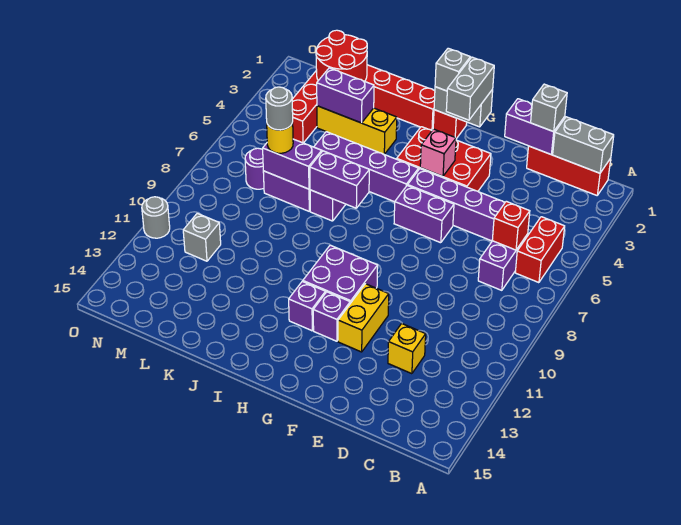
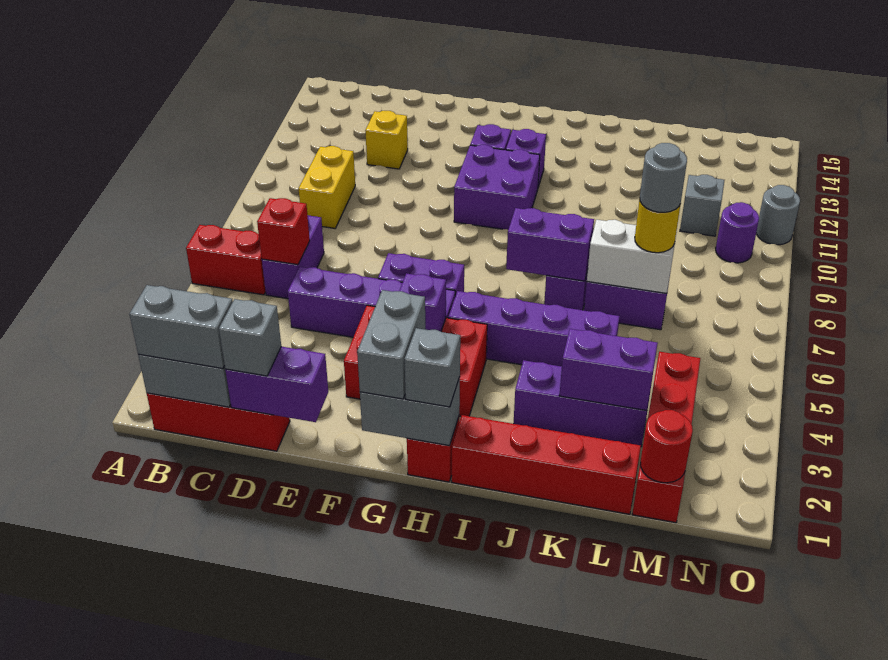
none -> grey brick B1:C1 level 3
red brick B5:B6 level 1 -> red brick A6:B6 level 1
yellow brick F11:F12 level 1 -> yellow brick C9:C10 level 1
pink brick G4 level 2 -> purple brick G4 level 2
yellow brick J3:L3 level 1 -> purple brick J3:L3 level 1
purple brick K7:L7 level 2 -> white brick K7:L7 level 2
red round brick L1:M2 level 2 -> red round brick M1 level 2
purple round brick M7 level 1 -> purple round brick N10 level 1

